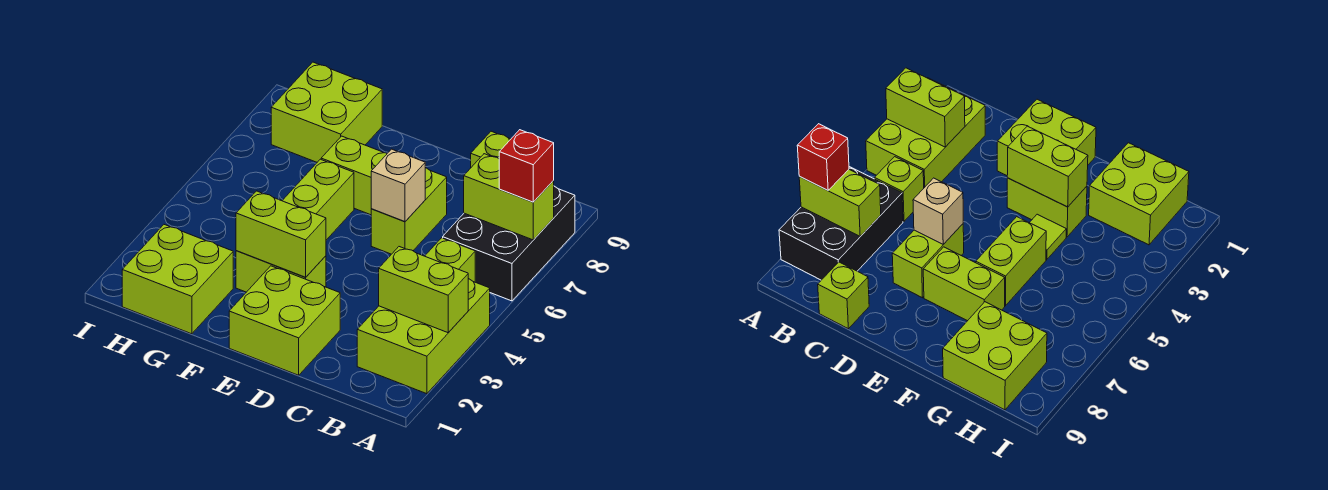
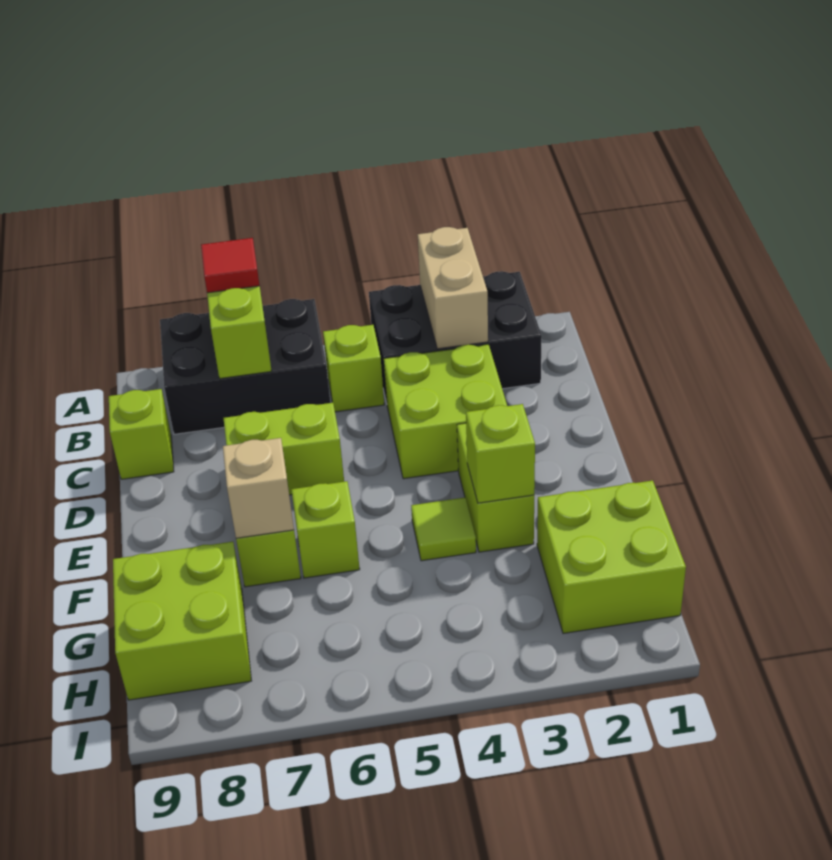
lime brick A2:B4 level 1 -> black brick A2:B4 level 1
lime brick A3:B3 level 2 -> tan brick A3:B3 level 2
red brick A7 level 3 -> red tile A7 level 3
lime brick D1:E2 level 1 -> lime brick C3:D4 level 1
tan brick D6 level 2 -> tan brick F7 level 2
lime brick E3:F3 level 2 -> lime brick F3 level 2
lime brick F5:F6 level 1 -> lime brick F6 level 1

